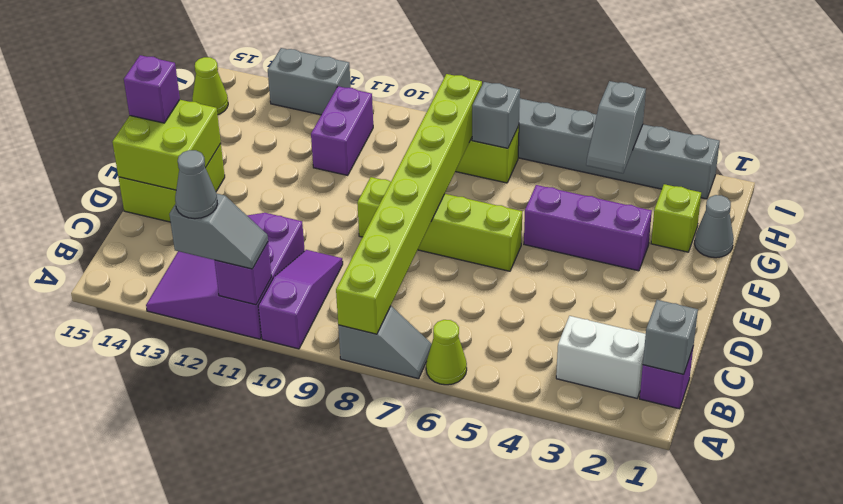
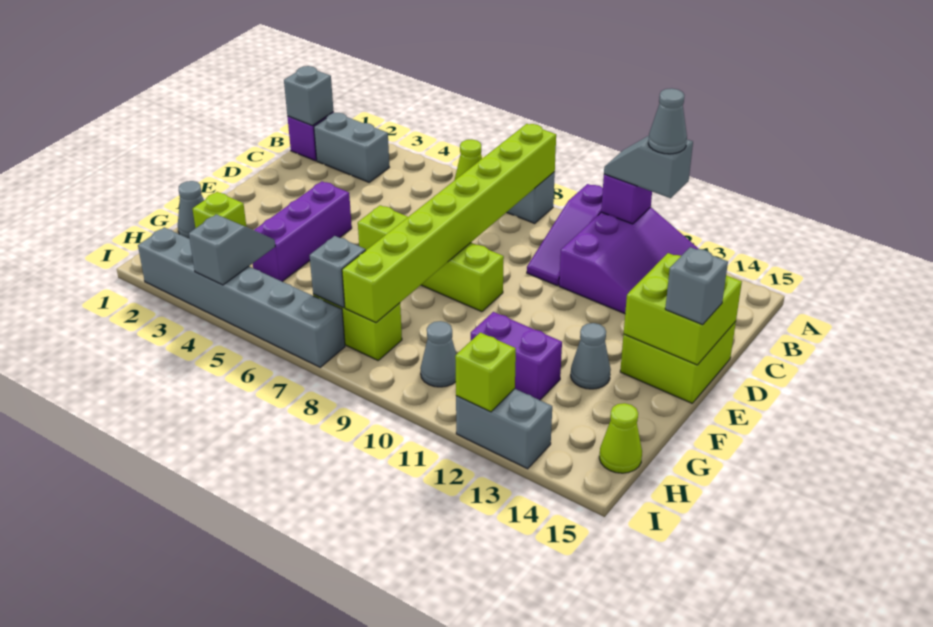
white brick B2:B3 level 1 -> grey brick B2:B3 level 1
purple brick E15 level 3 -> grey brick E15 level 3
purple brick F3:F5 level 1 -> purple brick E4:G4 level 1
none -> grey cone F13 level 1
purple brick G11:H11 level 1 -> purple brick G11:G12 level 1
none -> grey cone H10 level 1
none -> lime brick I12 level 2

